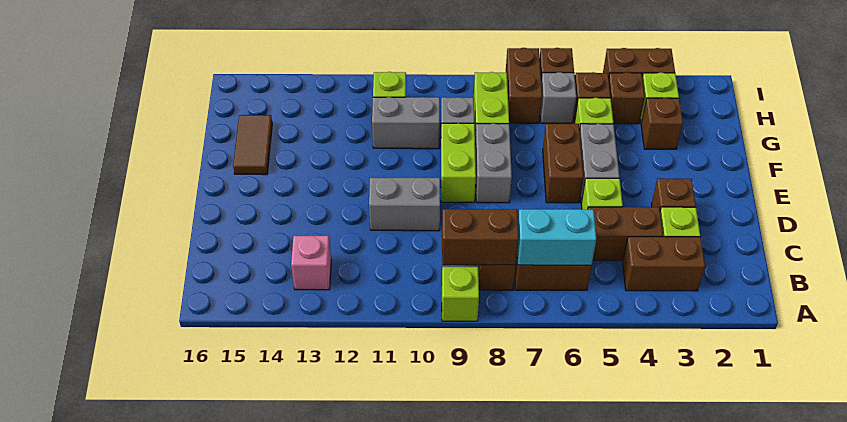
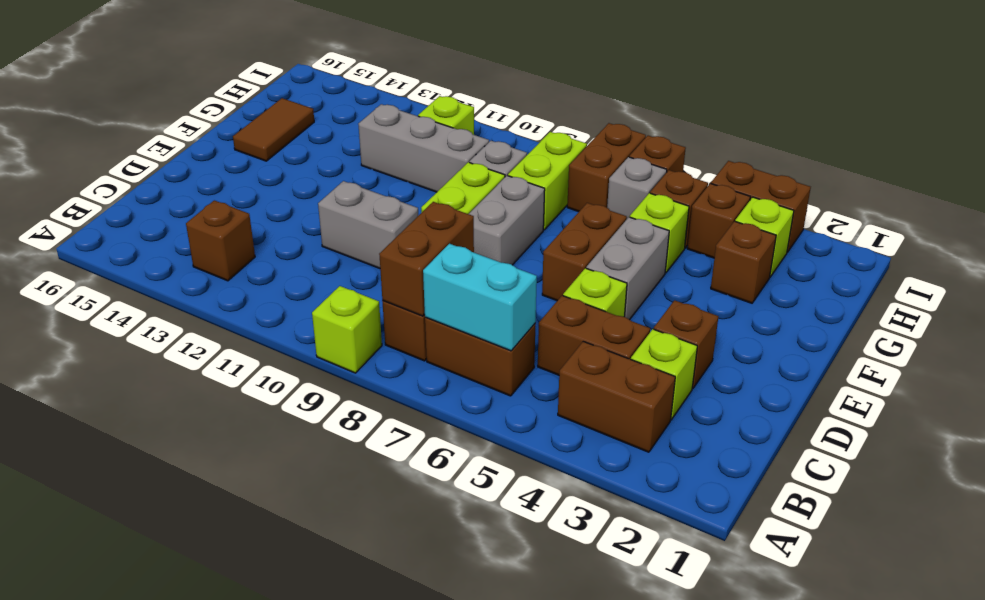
brown brick B8:B9 level 2 -> brown brick B8:C8 level 2
pink brick B13 level 1 -> brown brick B13 level 1
grey brick G10:G11 level 1 -> grey brick G10:G12 level 1

